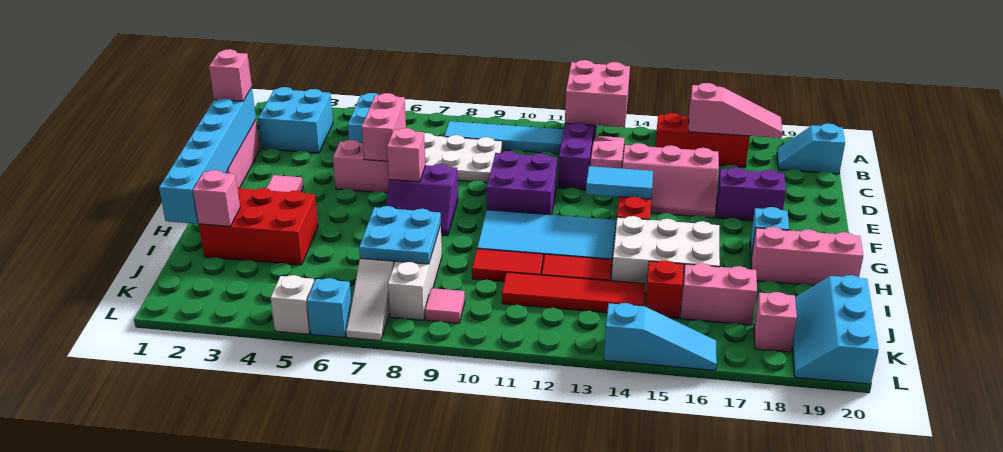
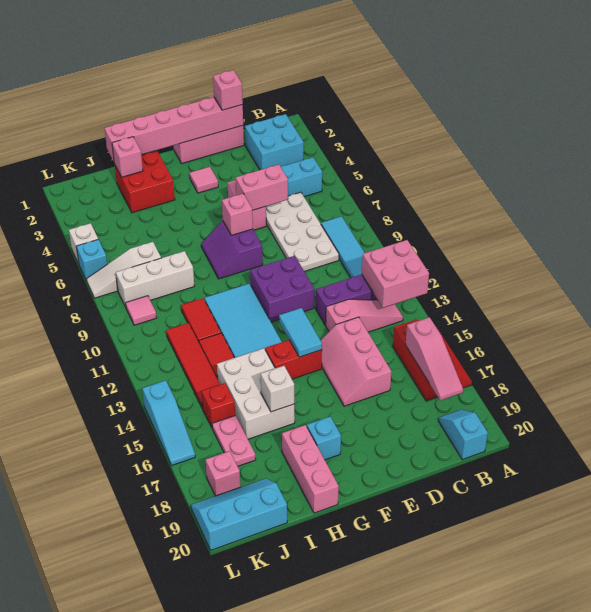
cyan brick D1:I1 level 2 -> pink brick D1:I1 level 2
purple brick E17:E18 level 1 -> none
red brick H2:I4 level 1 -> red brick H2:I3 level 1
none -> white brick H16 level 2
cyan plate I7:J8 level 2 -> none
pink brick J16:J17 level 1 -> pink plate J16:J17 level 1

